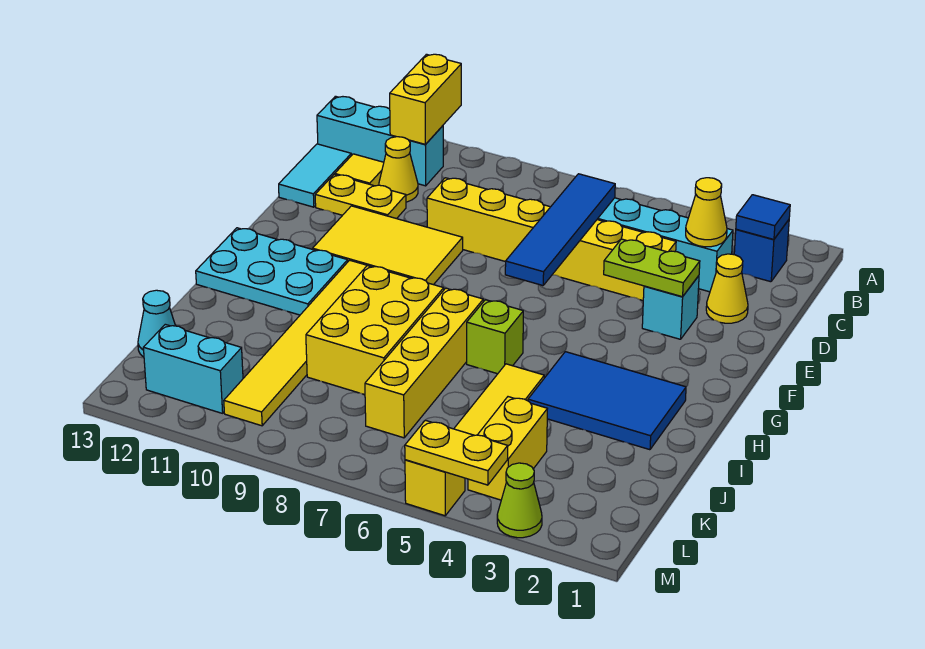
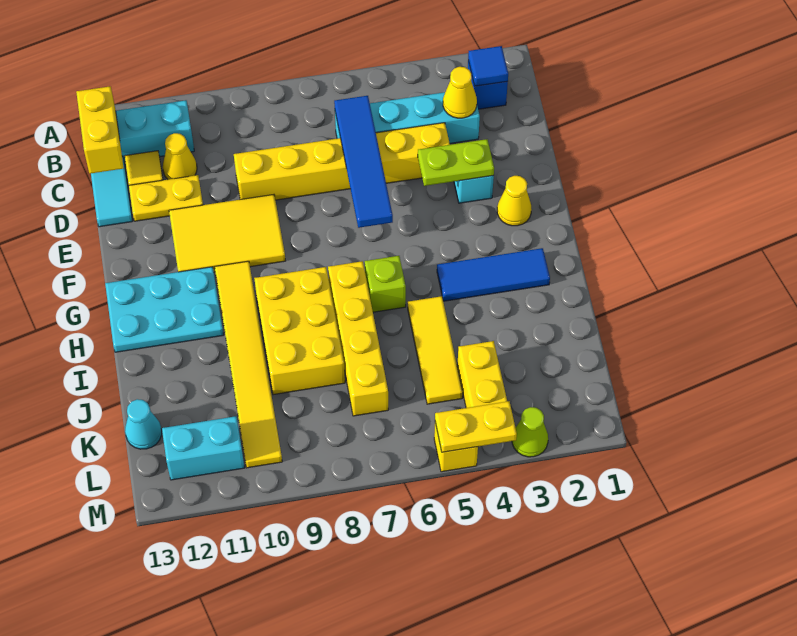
yellow brick A11:B11 level 2 -> yellow brick B13:C13 level 2
yellow cone D2 level 1 -> yellow cone F2 level 1
blue tile H2:I4 level 1 -> blue tile H2:H4 level 1

